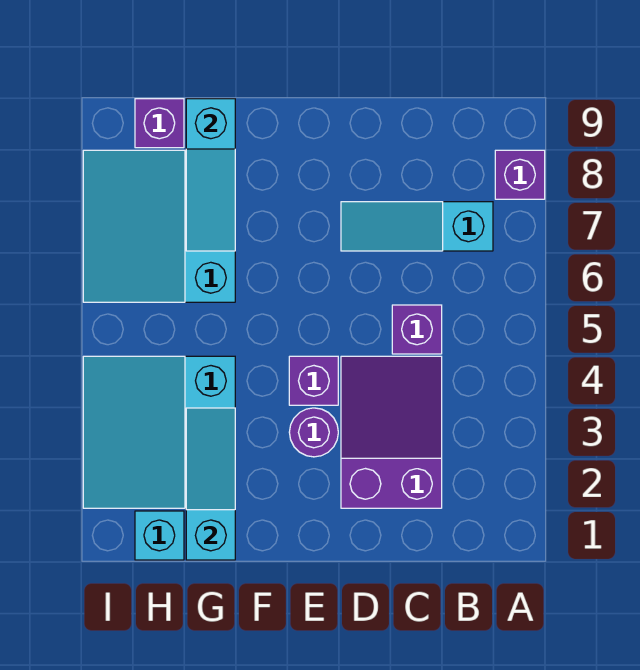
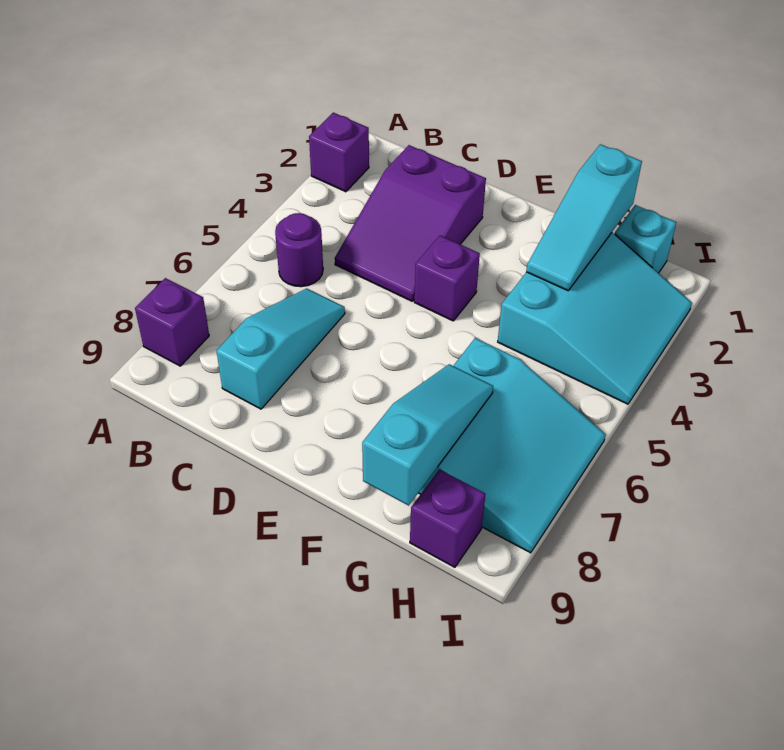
cyan slope B7:D7 level 1 top B -> cyan slope C6:C8 level 1 top 8
purple brick C5 level 1 -> purple brick A2 level 1
purple round brick E3 level 1 -> purple round brick B5 level 1

